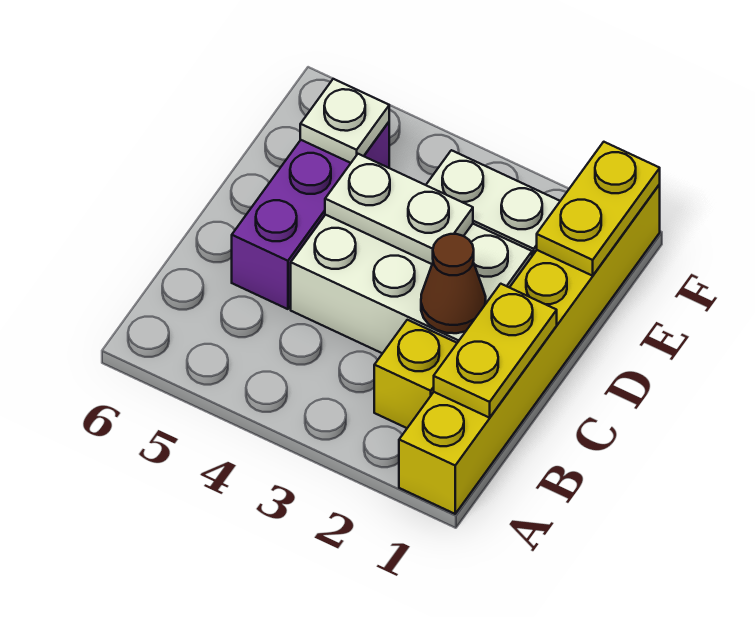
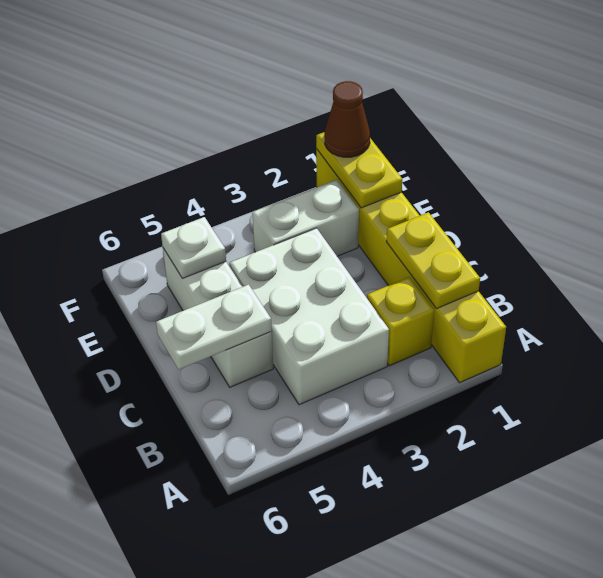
white brick C2:D4 level 1 -> white brick B3:D4 level 1
brown cone C2 level 2 -> brown cone F1 level 3
purple brick C5:E5 level 1 -> white brick C5:E5 level 1
white plate D3:D4 level 2 -> white plate C5:C6 level 2

